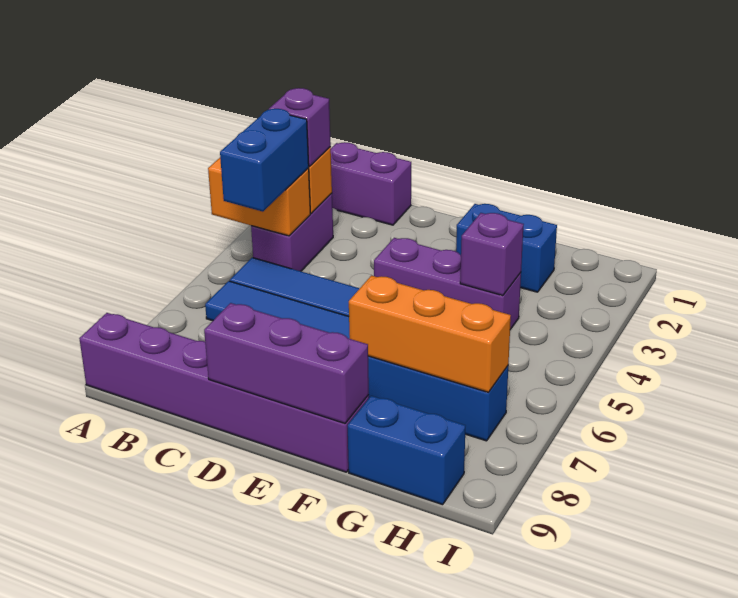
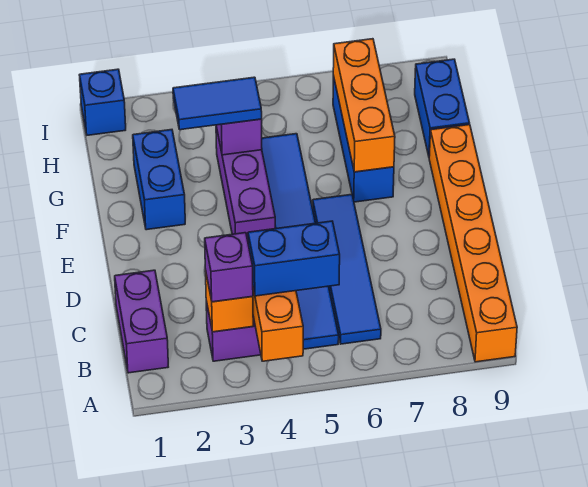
purple brick A9:F9 level 1 -> orange brick A9:F9 level 1
purple brick D9:F9 level 2 -> none
none -> blue tile G3:G4 level 3
none -> blue brick I1 level 1

